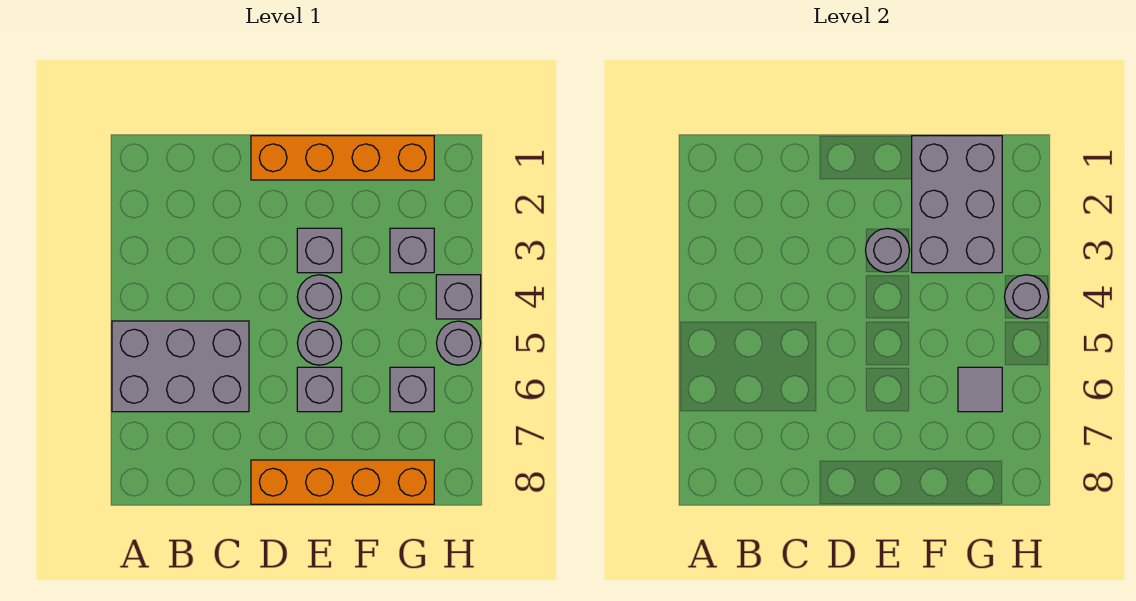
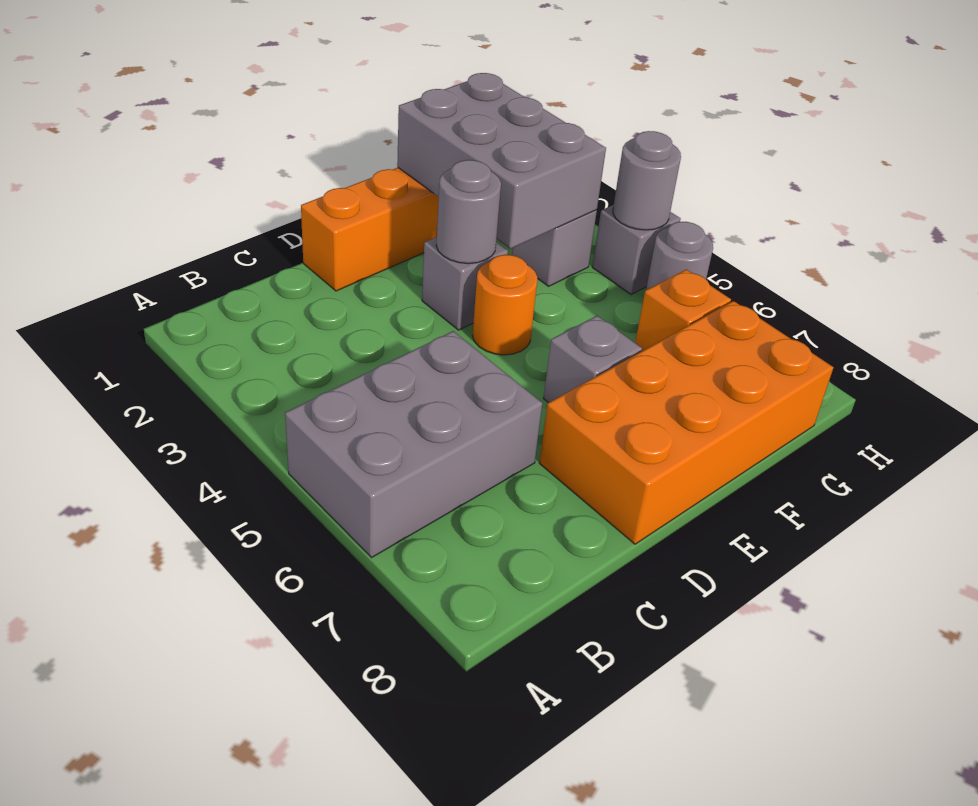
orange brick D8:G8 level 1 -> orange brick D7:G8 level 1
grey round brick E4 level 1 -> orange round brick E4 level 1
grey round brick E5 level 1 -> none
grey brick G6 level 1 -> orange brick G6 level 1
grey tile G6 level 2 -> none

